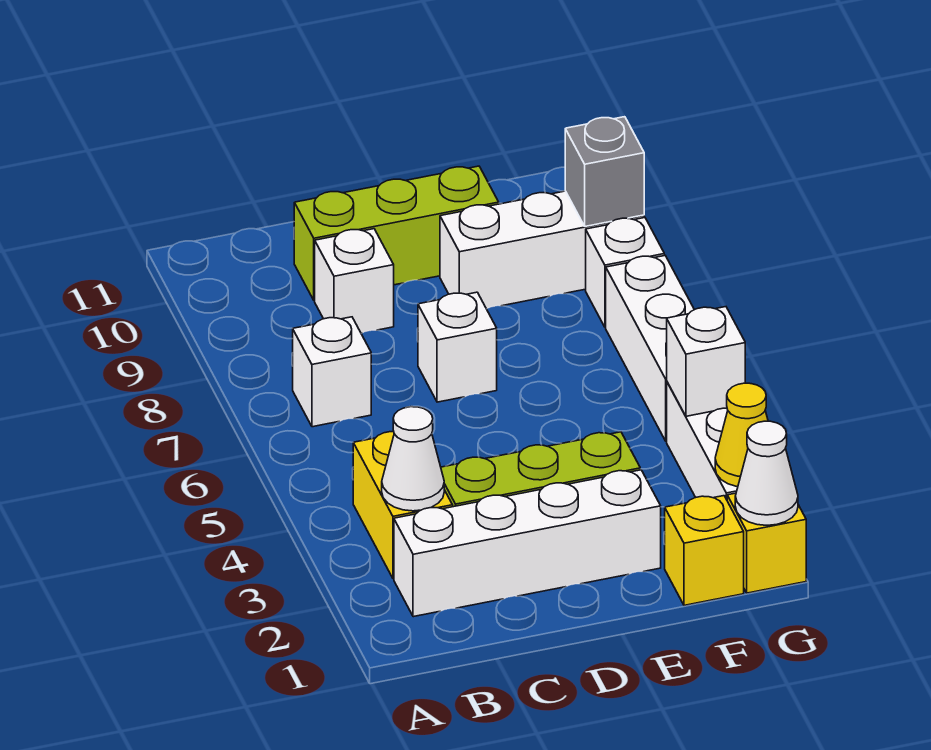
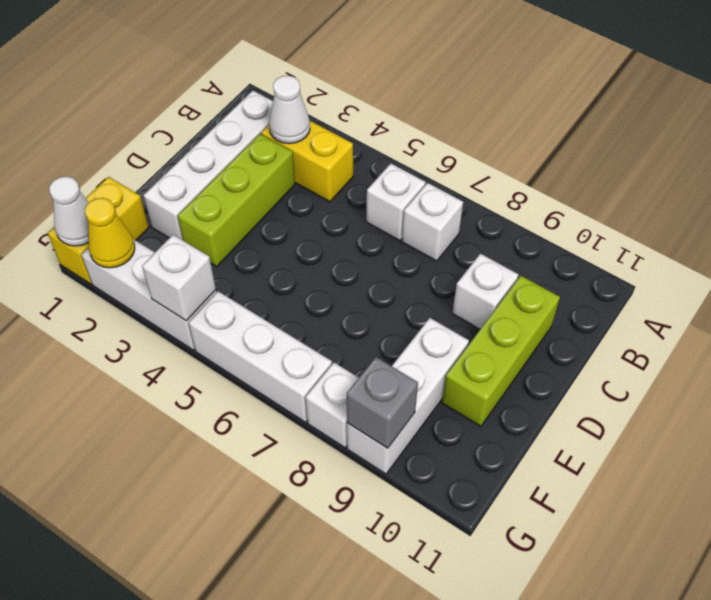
white brick D7 level 1 -> white brick B6 level 1

